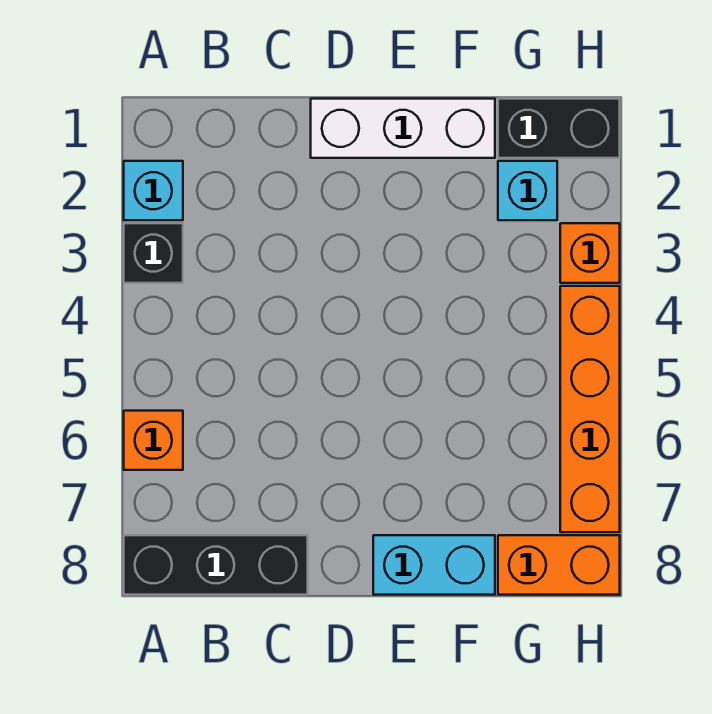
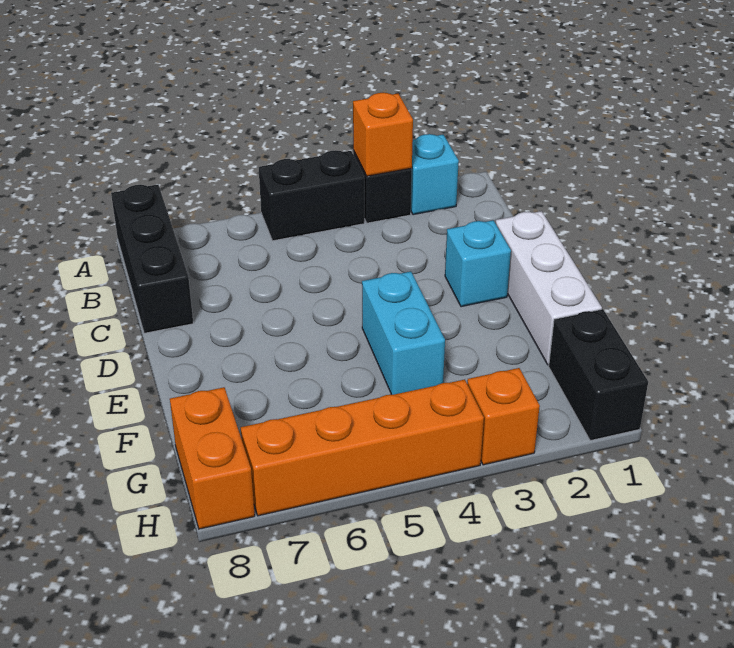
none -> black brick A4:A5 level 1
orange brick A6 level 1 -> orange brick A3 level 2
cyan brick E8:F8 level 1 -> cyan brick E4:F4 level 1
cyan brick G2 level 1 -> cyan brick D2 level 1

